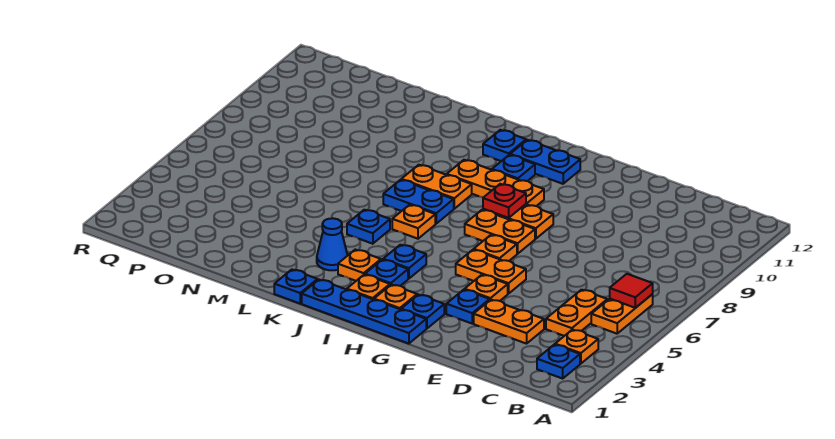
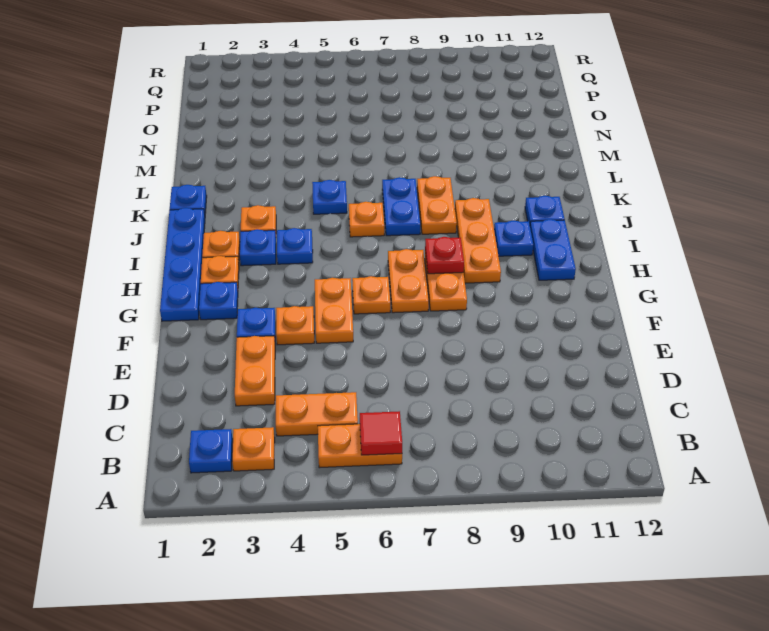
blue cone K3 level 1 -> none

